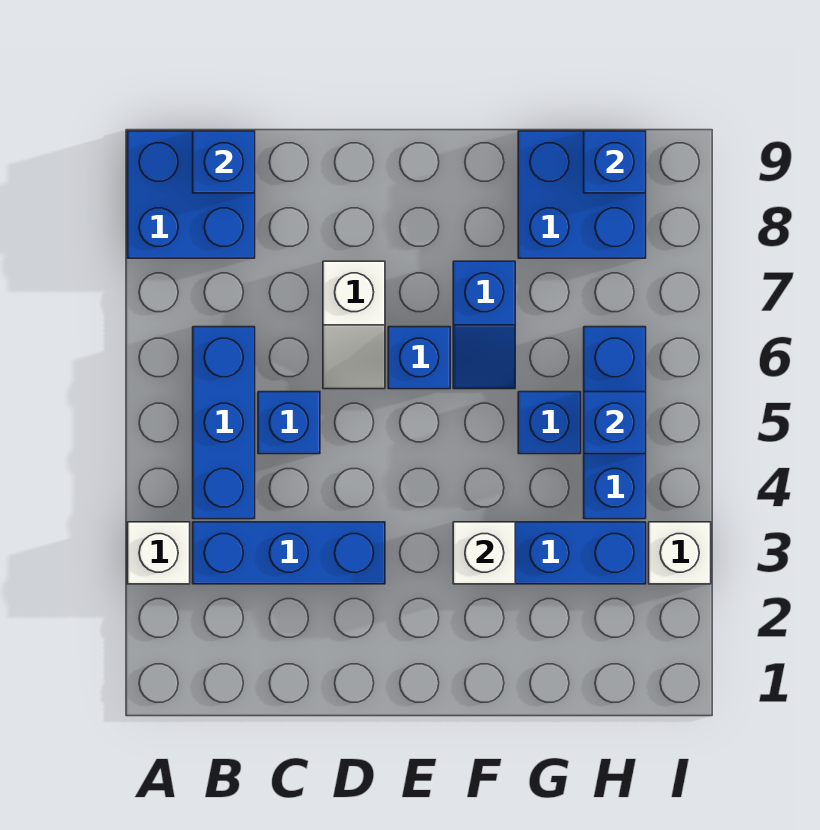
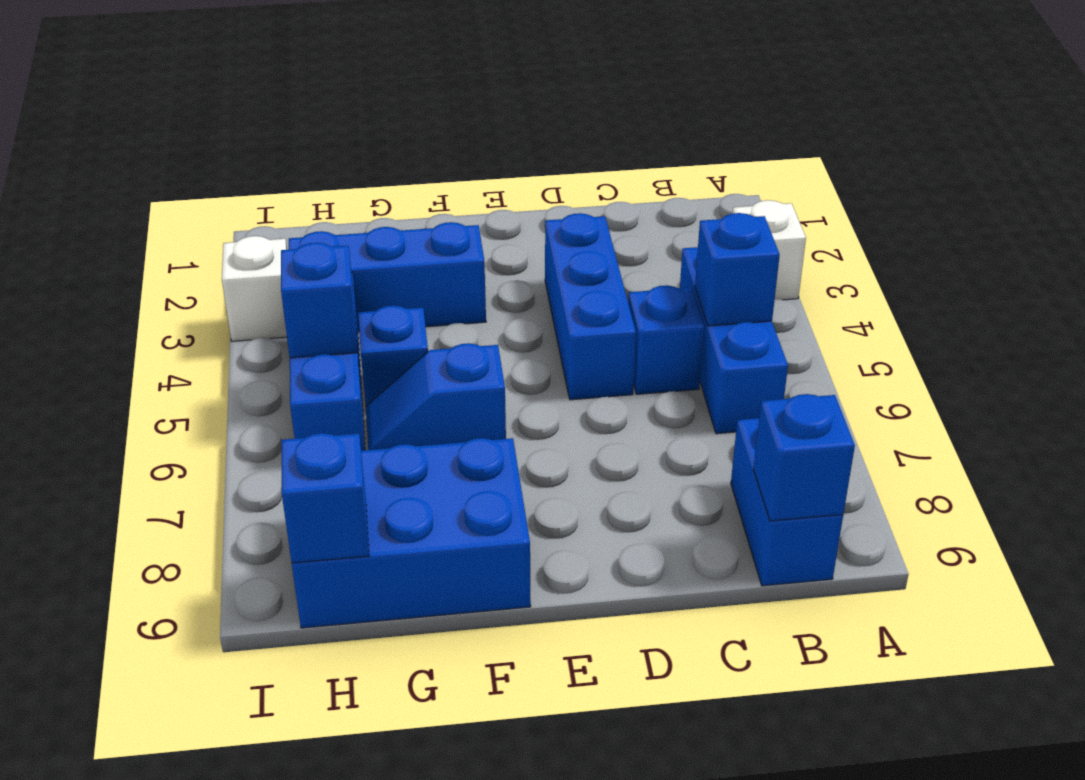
blue brick A8:B9 level 1 -> blue brick B8:B9 level 1
blue brick B3:D3 level 1 -> blue brick D3:D5 level 1
white slope D6:D7 level 1 top 7 -> none
blue brick E6 level 1 -> blue brick B5 level 2
white brick F3 level 2 -> none
blue slope F6:F7 level 1 top 7 -> blue slope F6:G6 level 1 top F
blue brick G8:H9 level 1 -> blue brick F8:H9 level 1

